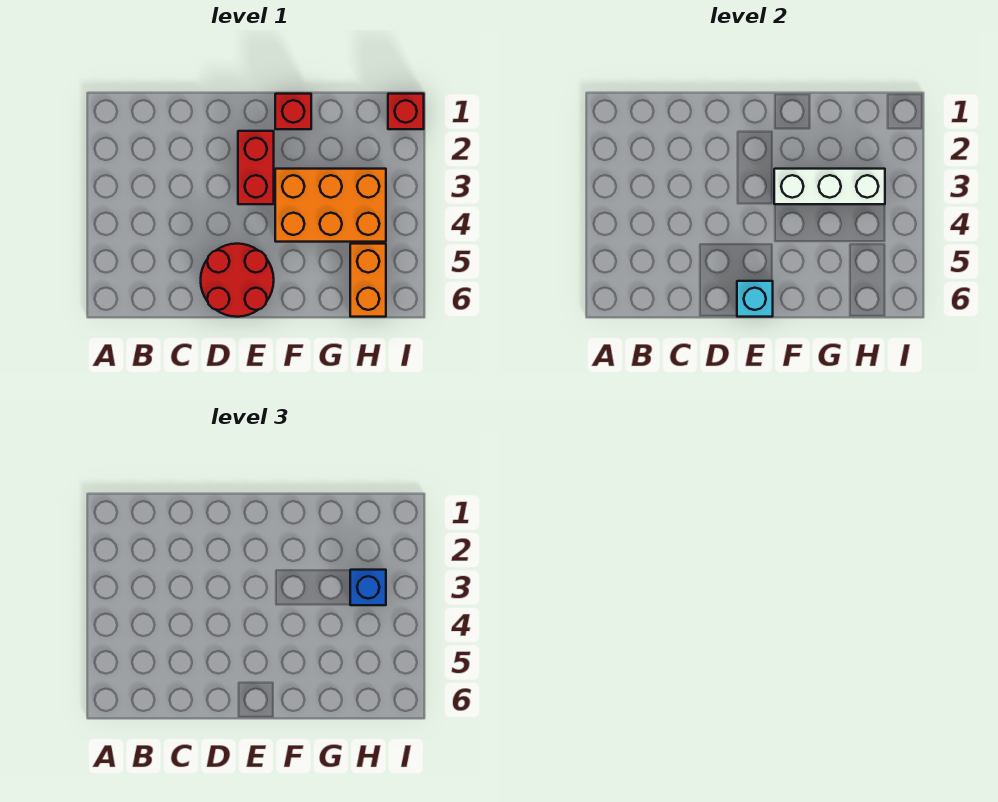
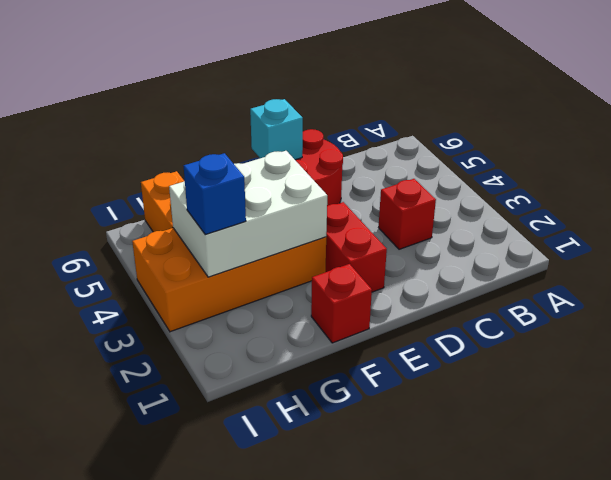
orange brick F3:H4 level 1 -> orange brick F3:I4 level 1
white brick F3:H3 level 2 -> white brick F3:H4 level 2
red brick I1 level 1 -> red brick C3 level 1

